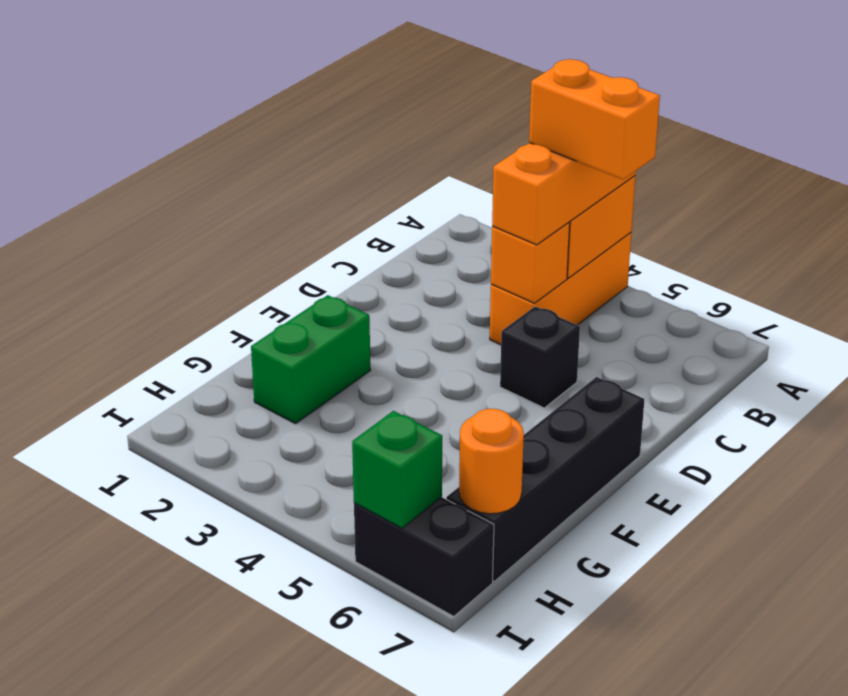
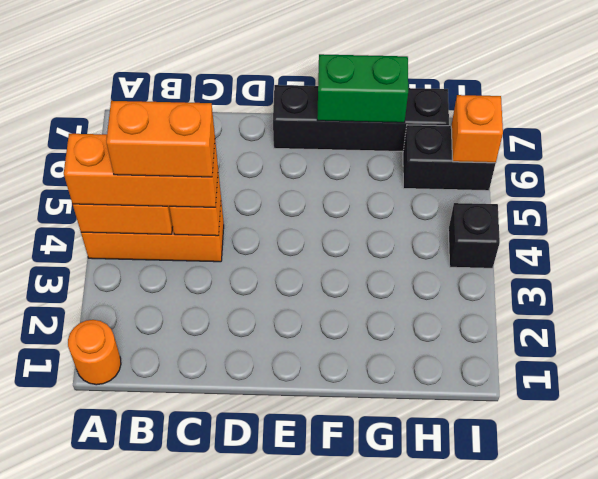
orange brick B4:B5 level 4 -> orange brick B4:C4 level 4
black brick D5 level 1 -> black brick I4 level 1
green brick F2:G2 level 1 -> green brick F7:G7 level 2
orange round brick H7 level 2 -> orange round brick A1 level 1
black brick I6:I7 level 1 -> black brick H6:I6 level 1
green brick I6 level 2 -> orange brick I6 level 2

